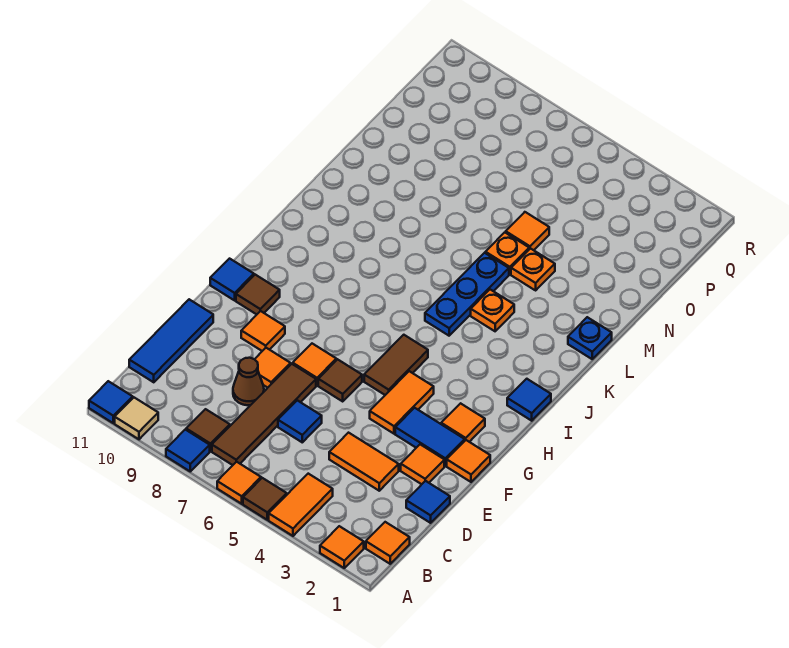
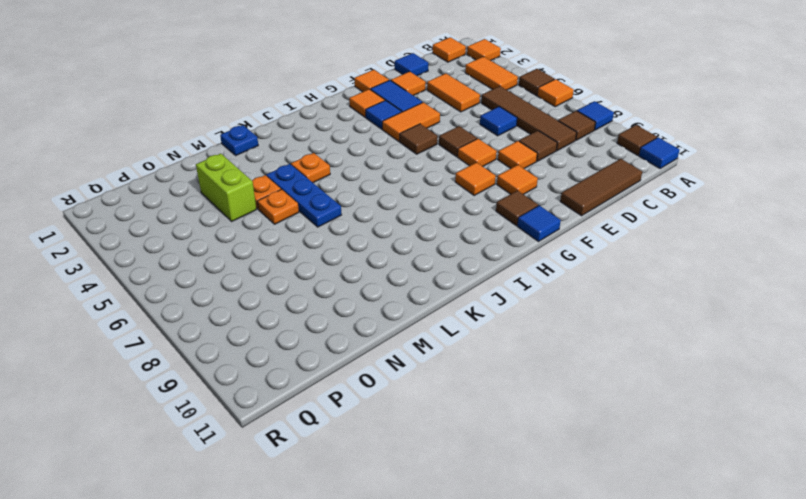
orange tile A4:B4 level 1 -> orange tile B3:B4 level 1
tan tile A10 level 1 -> brown tile A10 level 1
brown tile B7:E7 level 1 -> brown tile C5:C8 level 1
blue tile C11:E11 level 1 -> brown tile C11:E11 level 1
brown cone D8 level 1 -> brown tile D8 level 1
brown tile G5:H5 level 1 -> brown tile G5 level 1
blue tile I1 level 1 -> blue tile G3 level 1
blue plate J5:L5 level 1 -> blue plate L4:L6 level 1
none -> lime brick N3:N4 level 1
orange tile N5 level 1 -> orange tile G8 level 1

